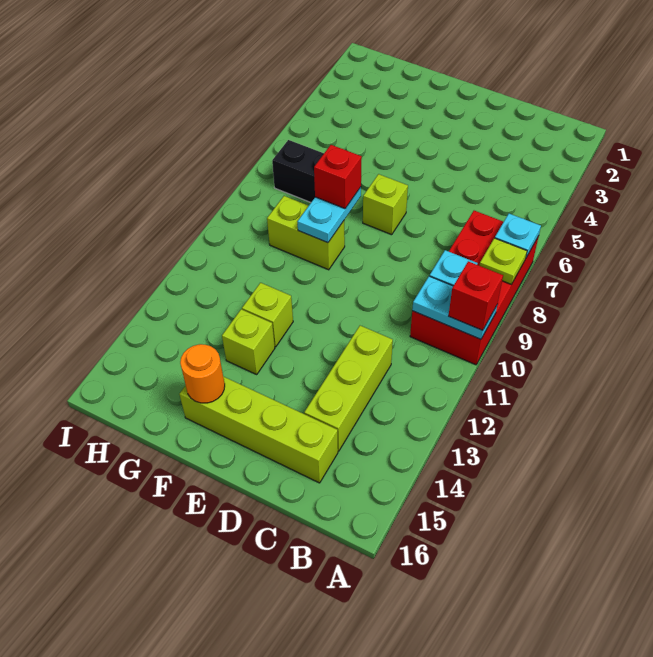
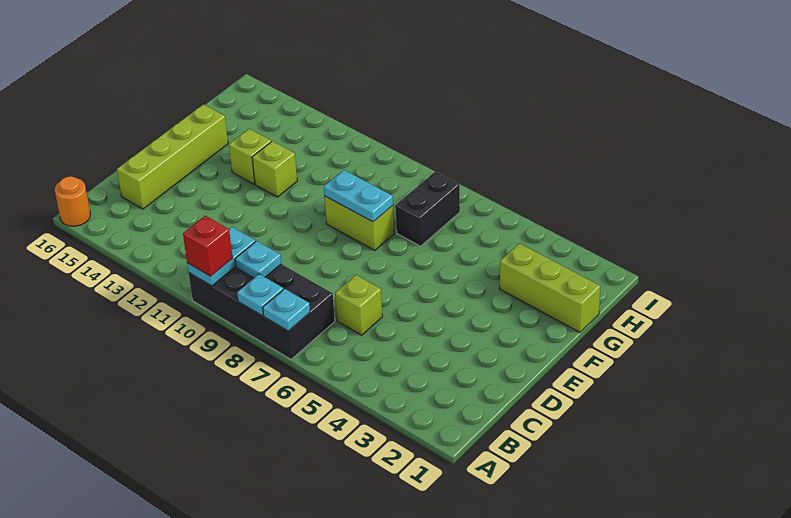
red brick A7:B10 level 1 -> black brick A7:B10 level 1
lime plate A8 level 2 -> cyan plate A8 level 2
lime brick C12:C14 level 1 -> lime brick G1:G3 level 1
lime brick E7 level 1 -> lime brick C6 level 1
red brick F8 level 3 -> none
lime brick F9:G9 level 1 -> lime brick F8:F9 level 1
orange round brick F15 level 2 -> orange round brick A16 level 1

